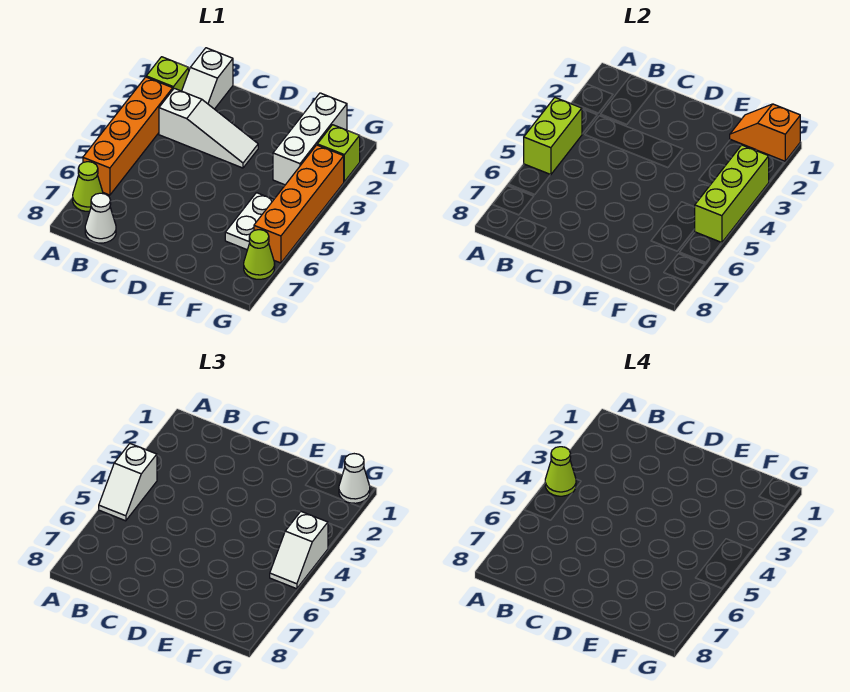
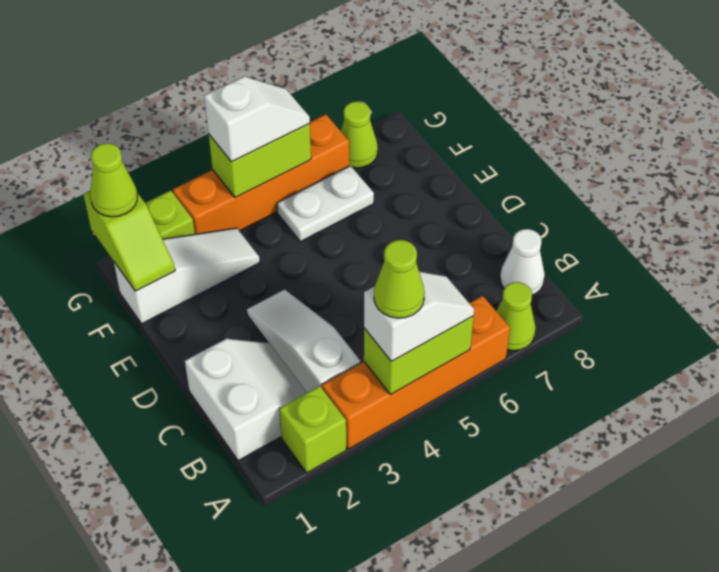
white slope B1:B2 level 1 top 1 -> white slope B1:C2 level 1 top 1
white brick F1:F3 level 1 -> white slope F1:F3 level 1 top 1
orange slope F1:G1 level 2 top G -> lime slope F1:G1 level 2 top G
white cone G1 level 3 -> lime cone G1 level 3
lime brick G3:G5 level 2 -> lime brick G4:G5 level 2

